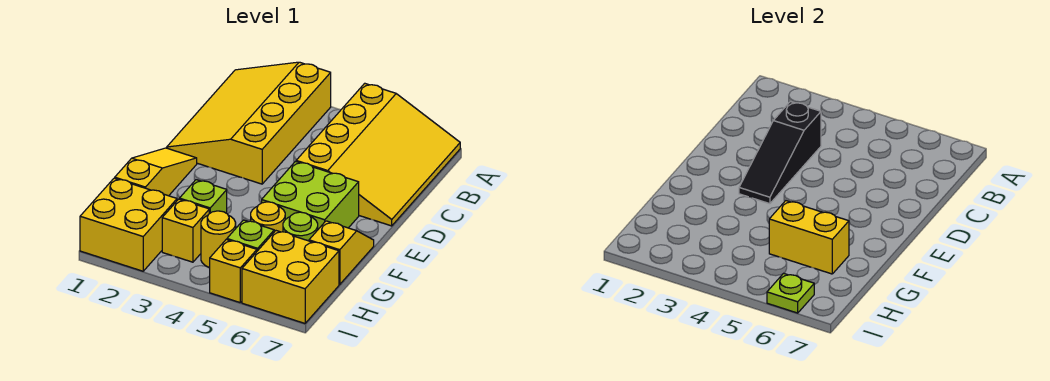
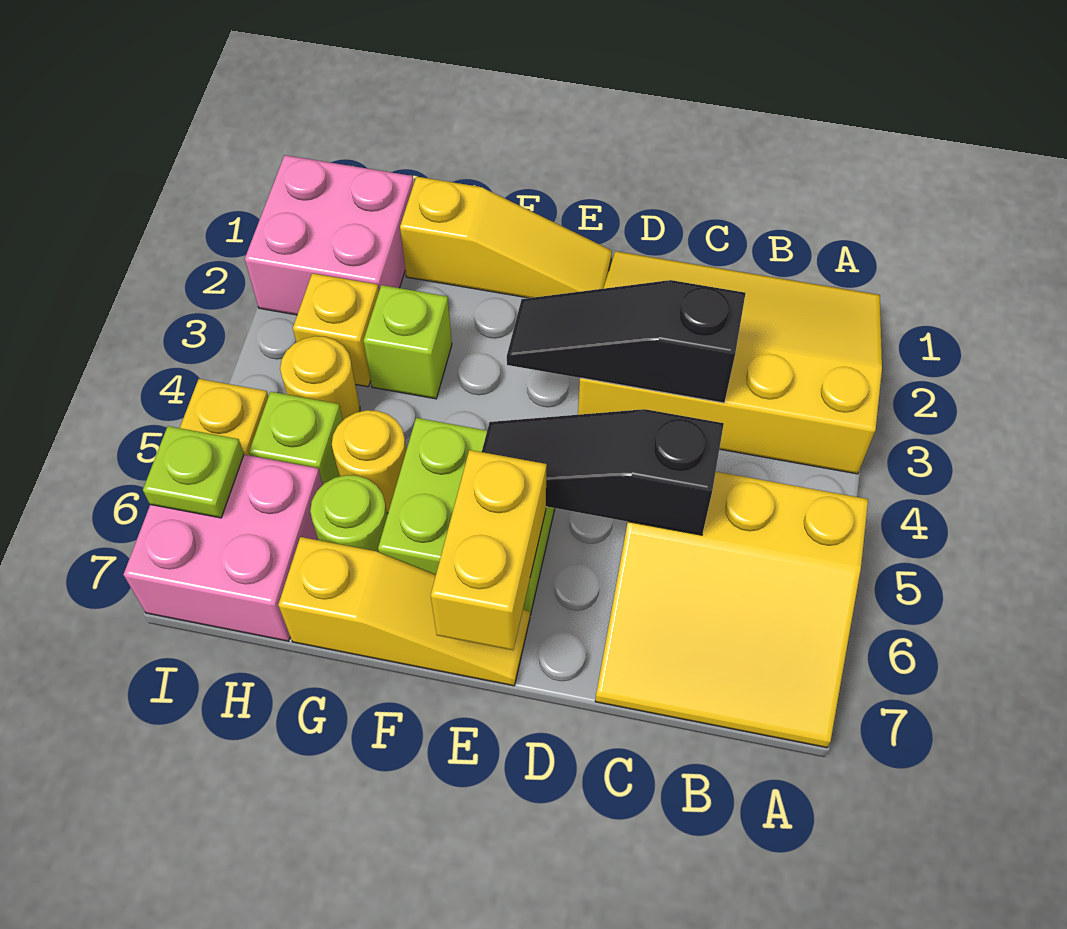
yellow slope A5:D7 level 1 top 5 -> yellow slope A5:C7 level 1 top 5
none -> black slope C5:E5 level 2 top C
yellow slope F7:G7 level 1 top G -> yellow slope E7:G7 level 1 top G
yellow brick G5:G6 level 2 -> yellow brick E6:E7 level 2
yellow brick H1:I2 level 1 -> pink brick H1:I2 level 1
yellow brick H6:I7 level 1 -> pink brick H6:I7 level 1

